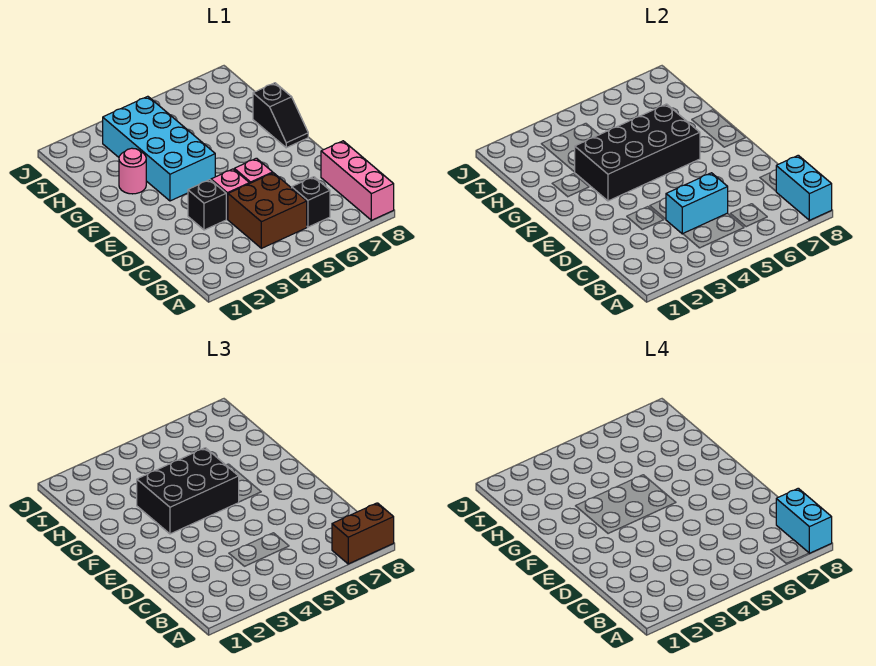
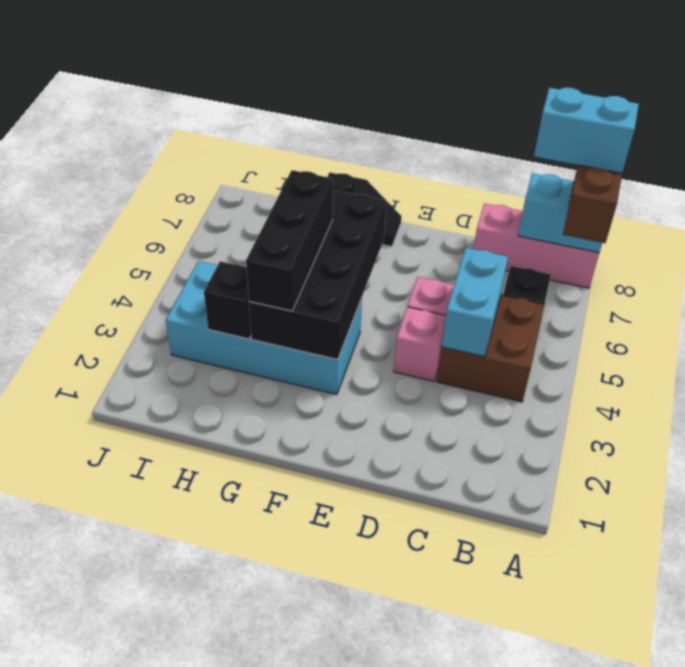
black brick D3 level 1 -> black brick H3 level 2
black brick F3:G5 level 3 -> black brick G3:G5 level 3
pink round brick G2 level 1 -> none

